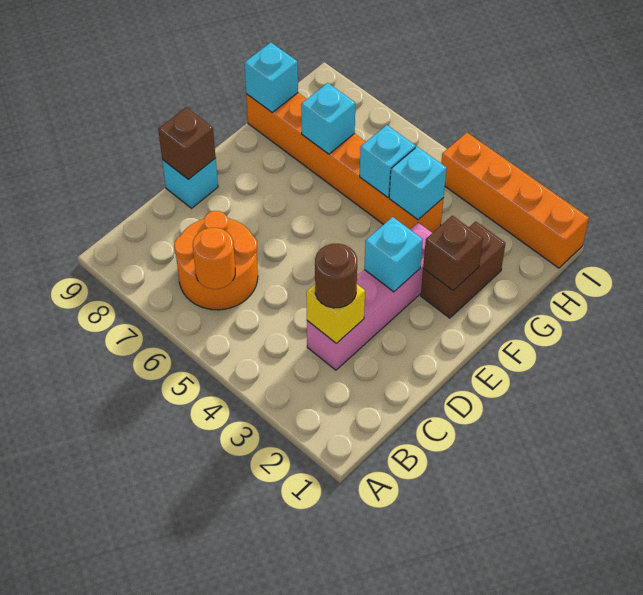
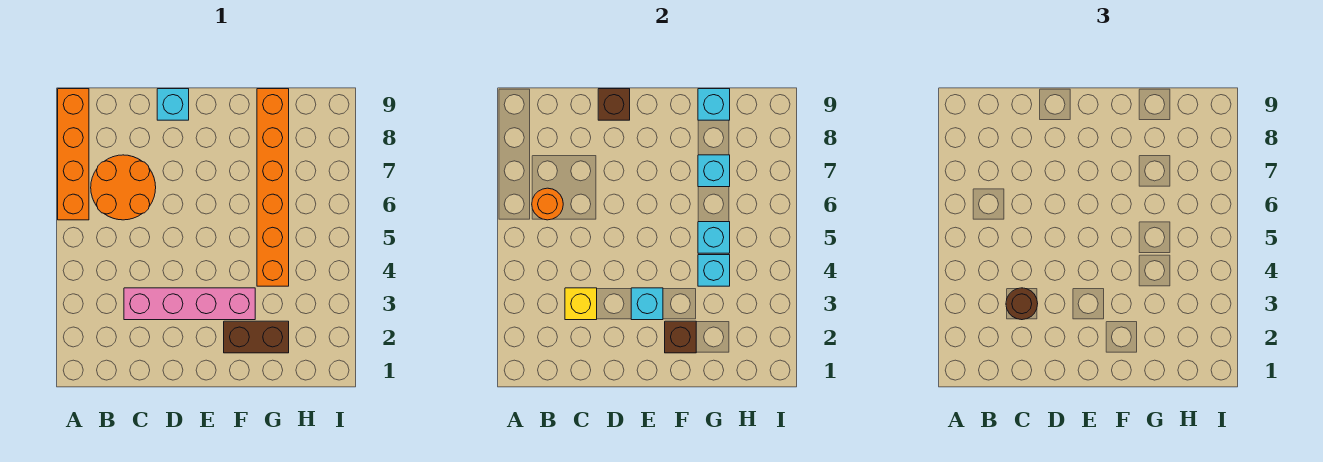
orange brick I1:I4 level 1 -> orange brick A6:A9 level 1

